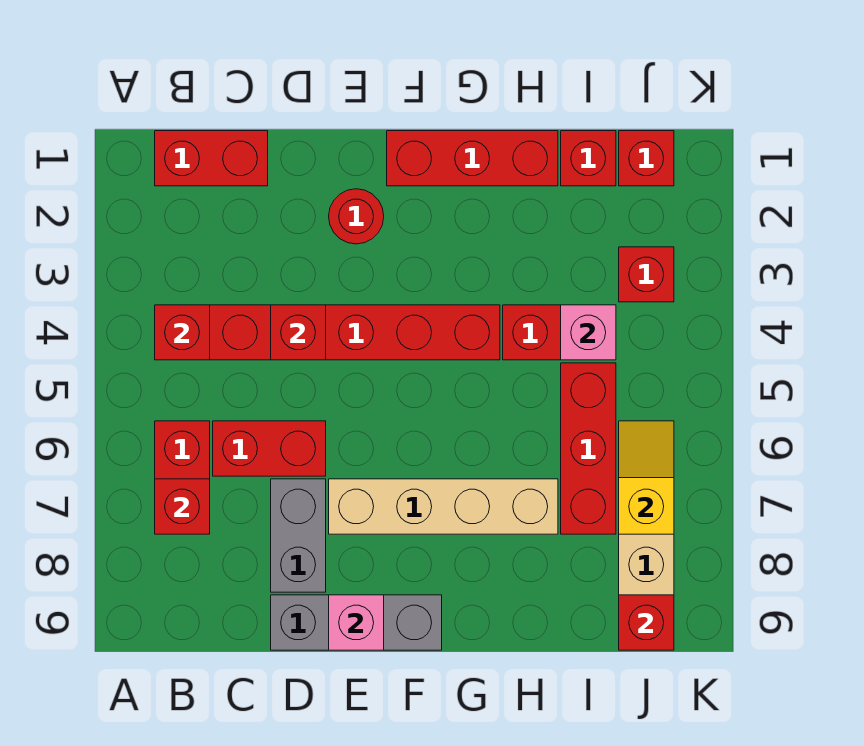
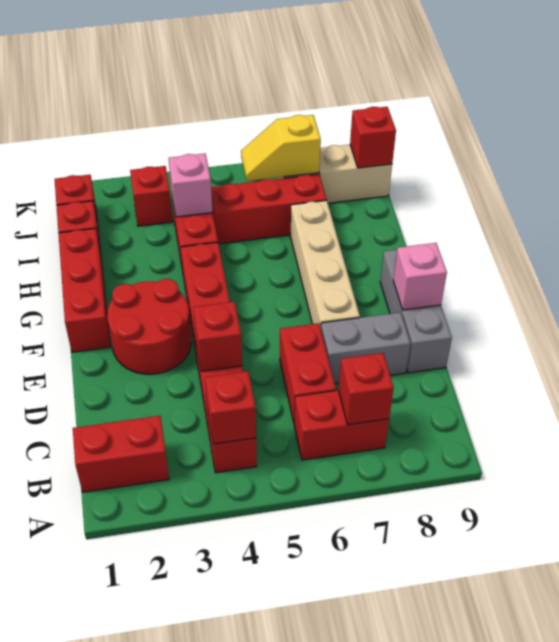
red brick B1:C1 level 1 -> red brick B1:B2 level 1
red round brick E2 level 1 -> red round brick E2:F3 level 1

